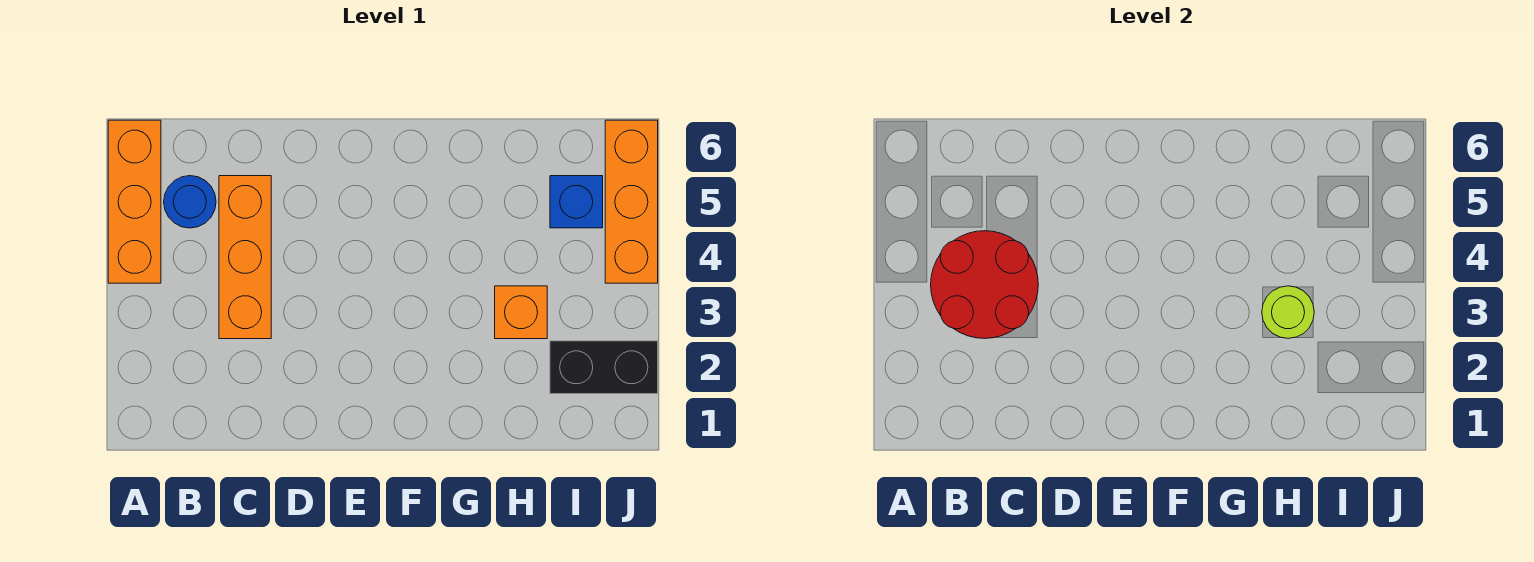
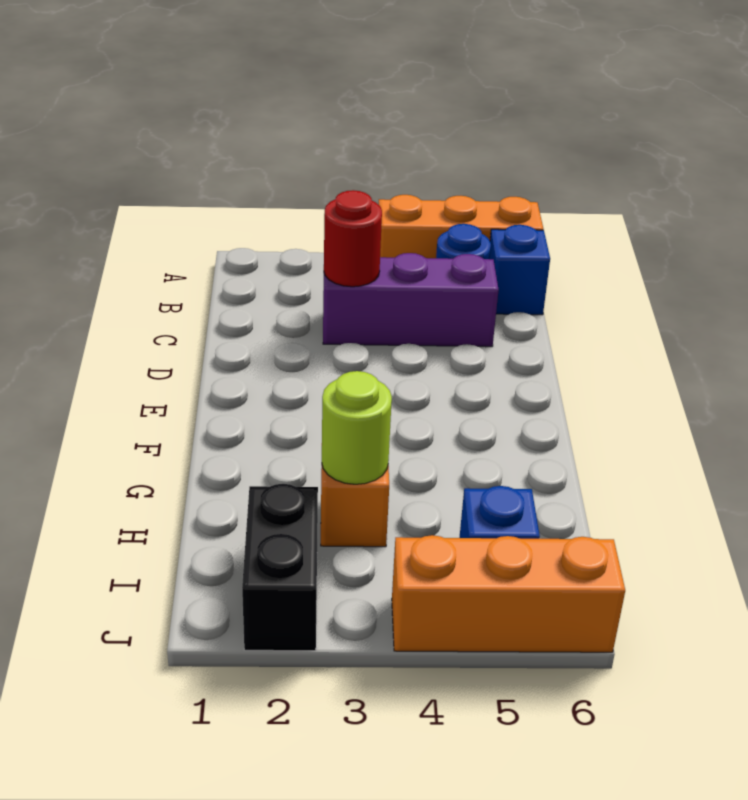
red round brick B3:C4 level 2 -> red round brick C3 level 2
none -> blue brick B6 level 1
orange brick C3:C5 level 1 -> purple brick C3:C5 level 1

